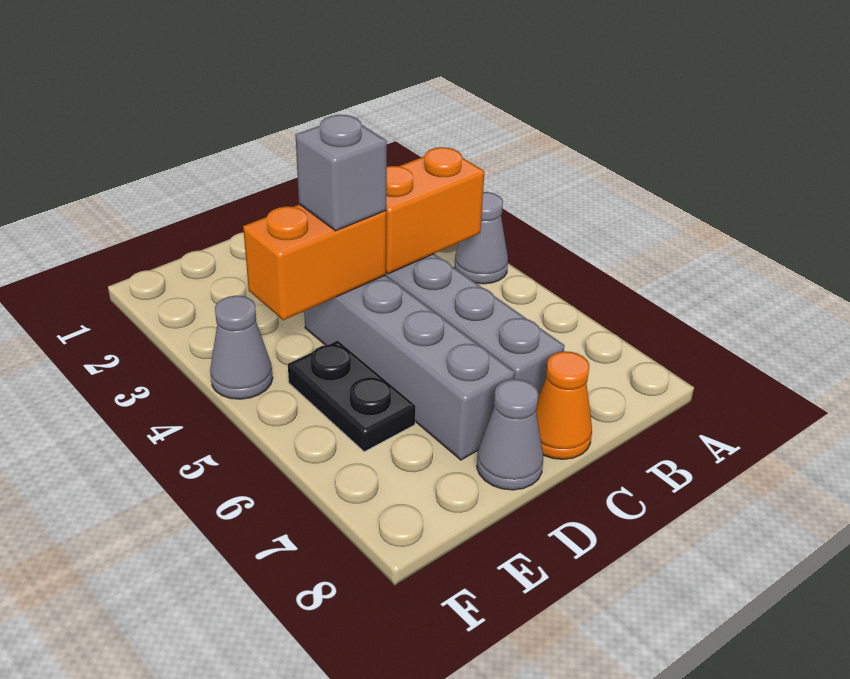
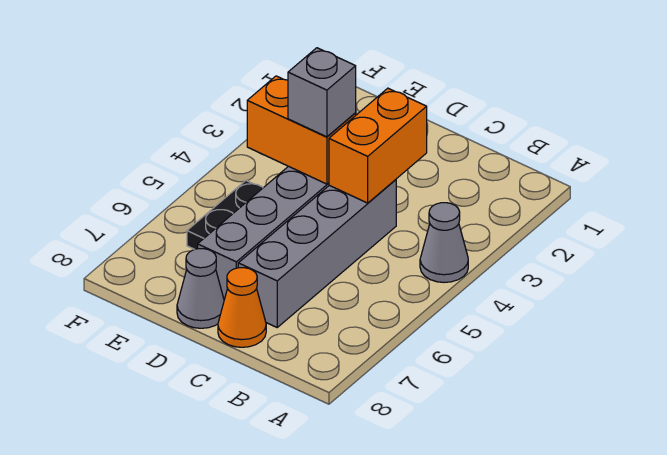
orange brick B4:C4 level 2 -> orange brick C3:C4 level 2
grey cone F4 level 1 -> none

